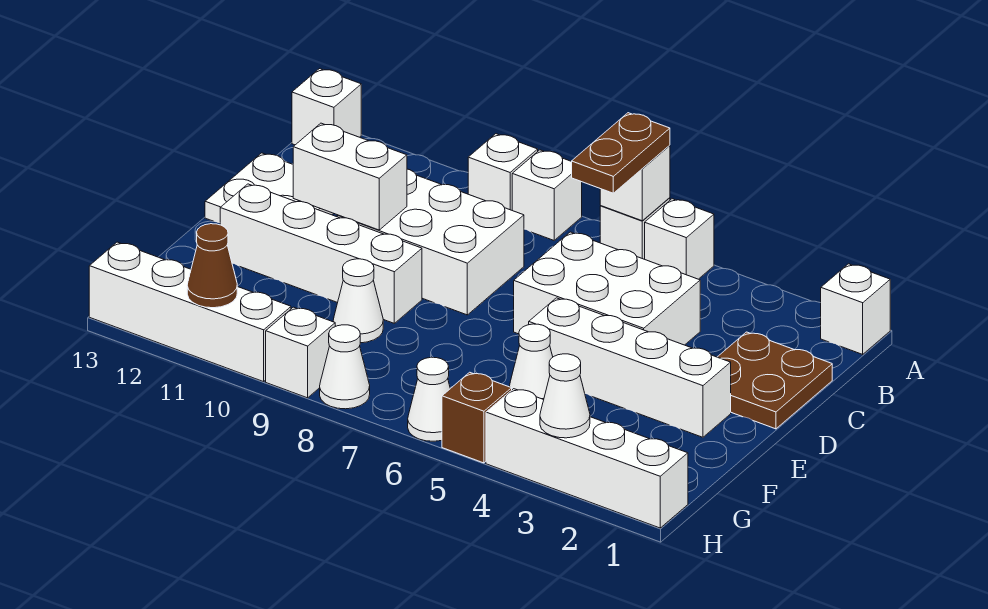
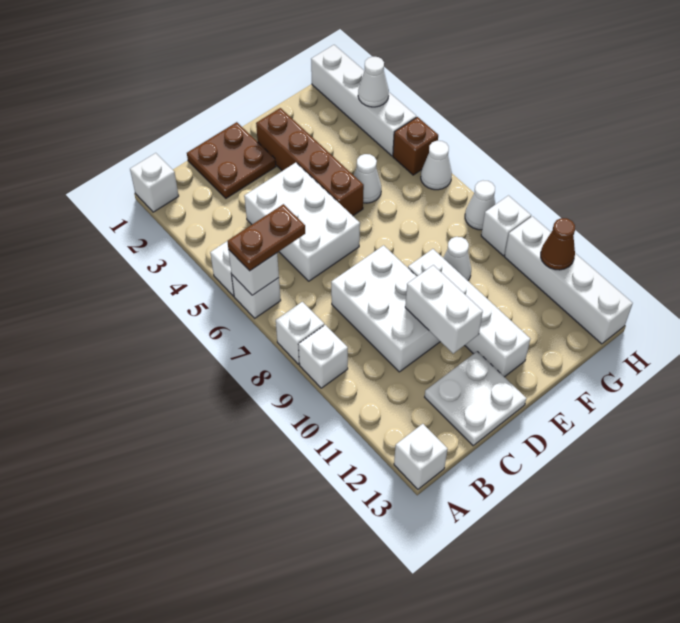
white brick E2:E5 level 1 -> brown brick E2:E5 level 1

